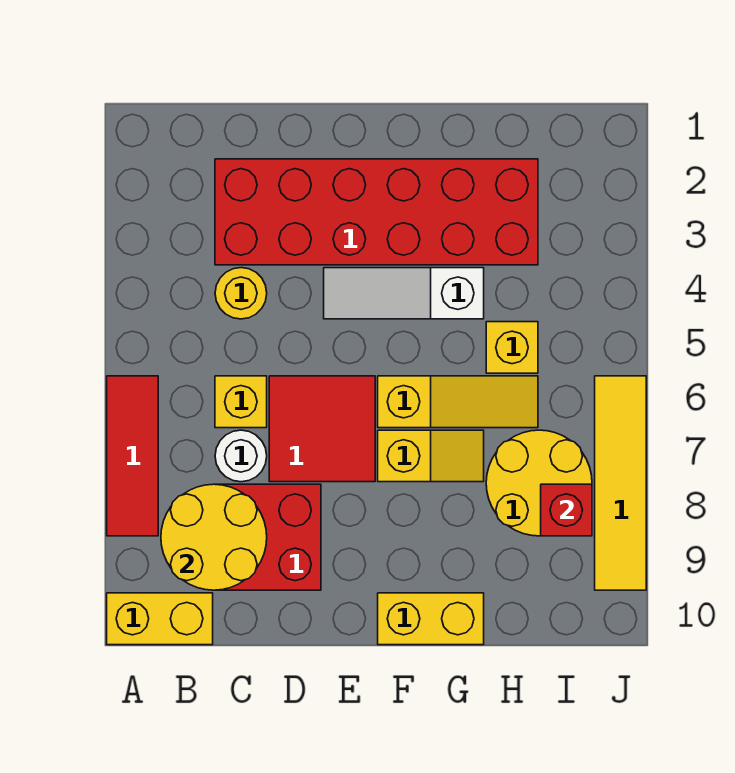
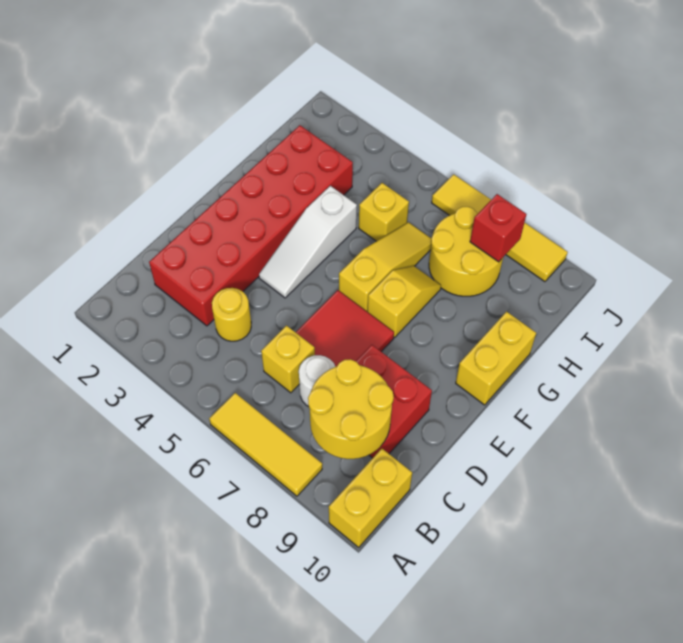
red tile A6:A8 level 1 -> yellow tile A6:A8 level 1

